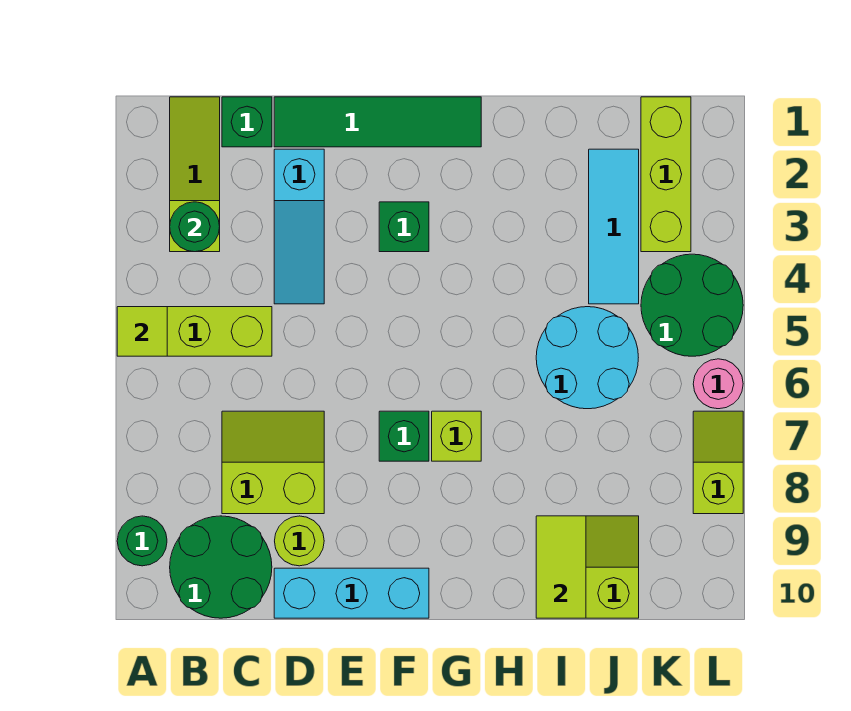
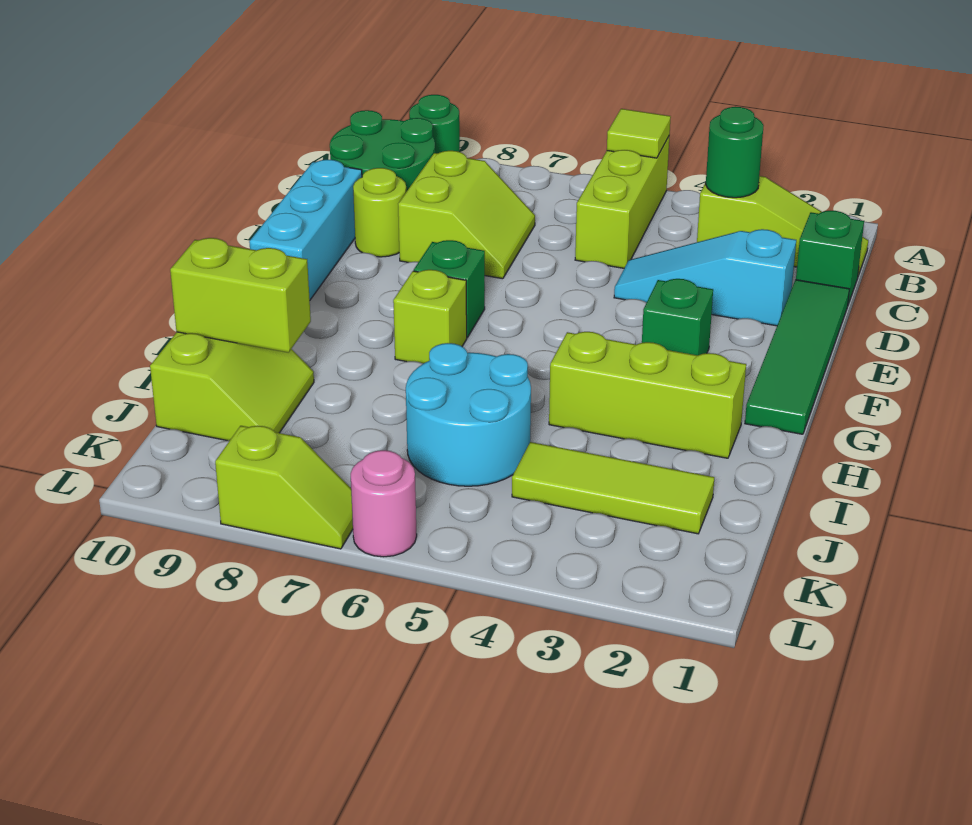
lime tile I9:I10 level 2 -> lime brick I9:I10 level 2
cyan tile J2:J4 level 1 -> lime tile J2:J4 level 1
lime brick K1:K3 level 1 -> lime brick H2:H4 level 1
green round brick K4:L5 level 1 -> none

